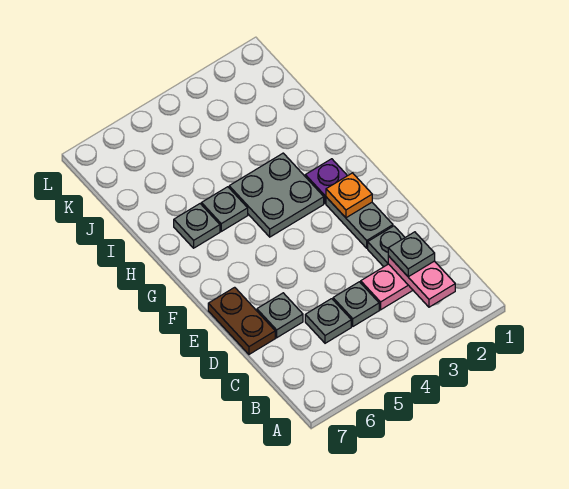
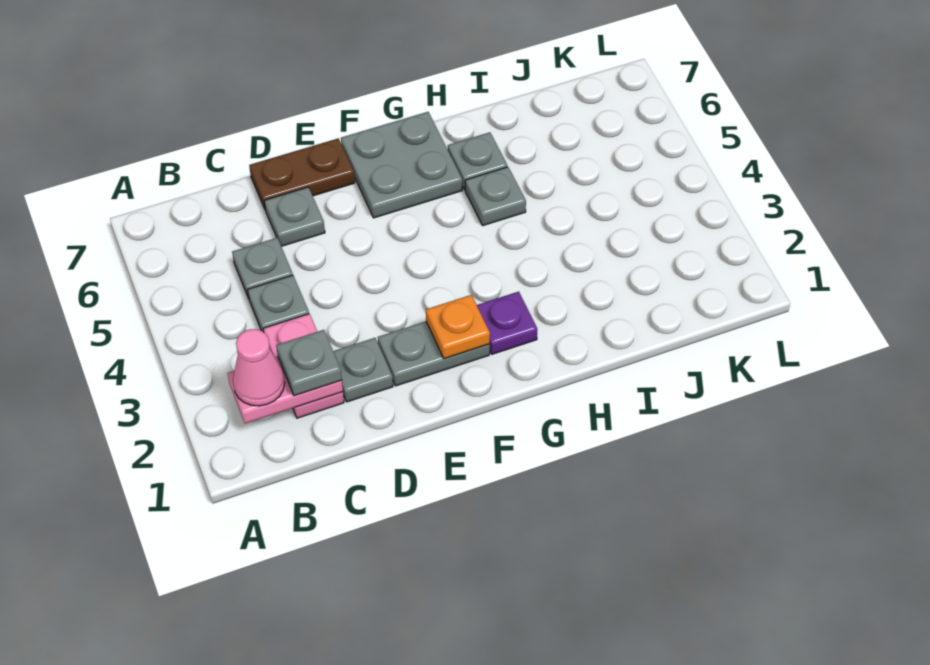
none -> pink cone B2 level 3
grey plate G3:H4 level 1 -> grey plate F6:G7 level 1

